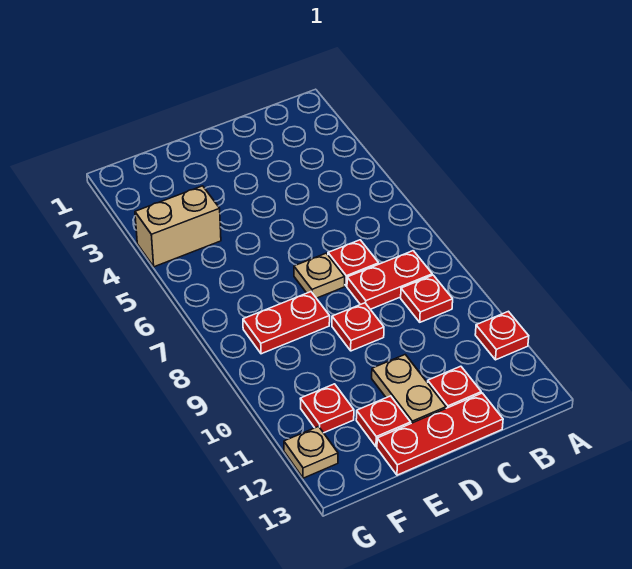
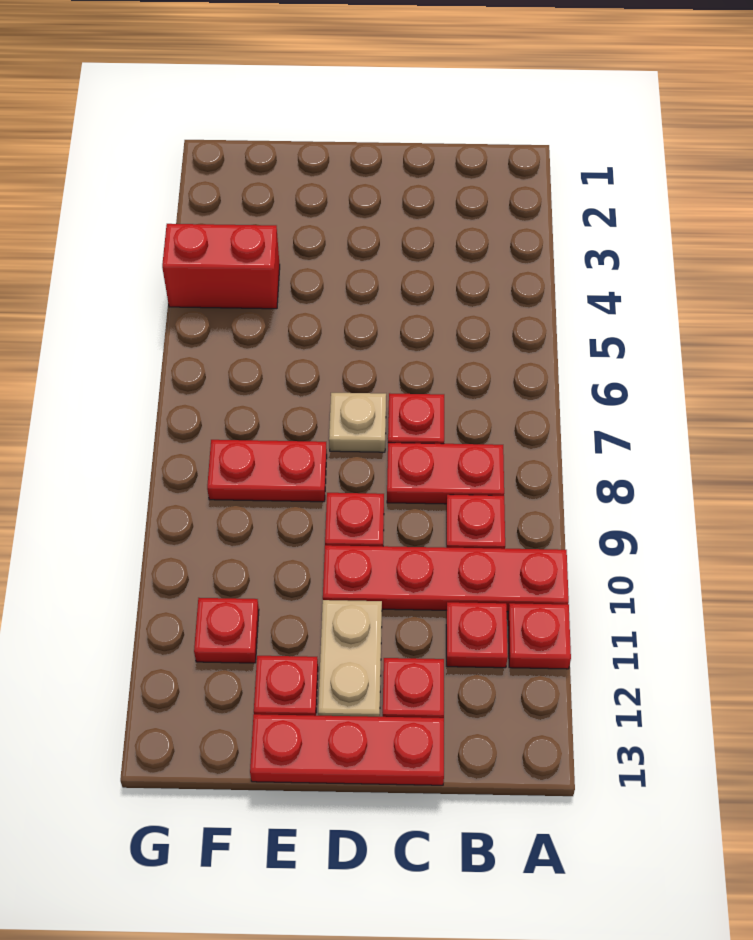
none -> red plate A10:D10 level 1
none -> red plate B11 level 1
tan brick F4:G4 level 1 -> red brick F4:G4 level 1
tan plate G12 level 1 -> none

